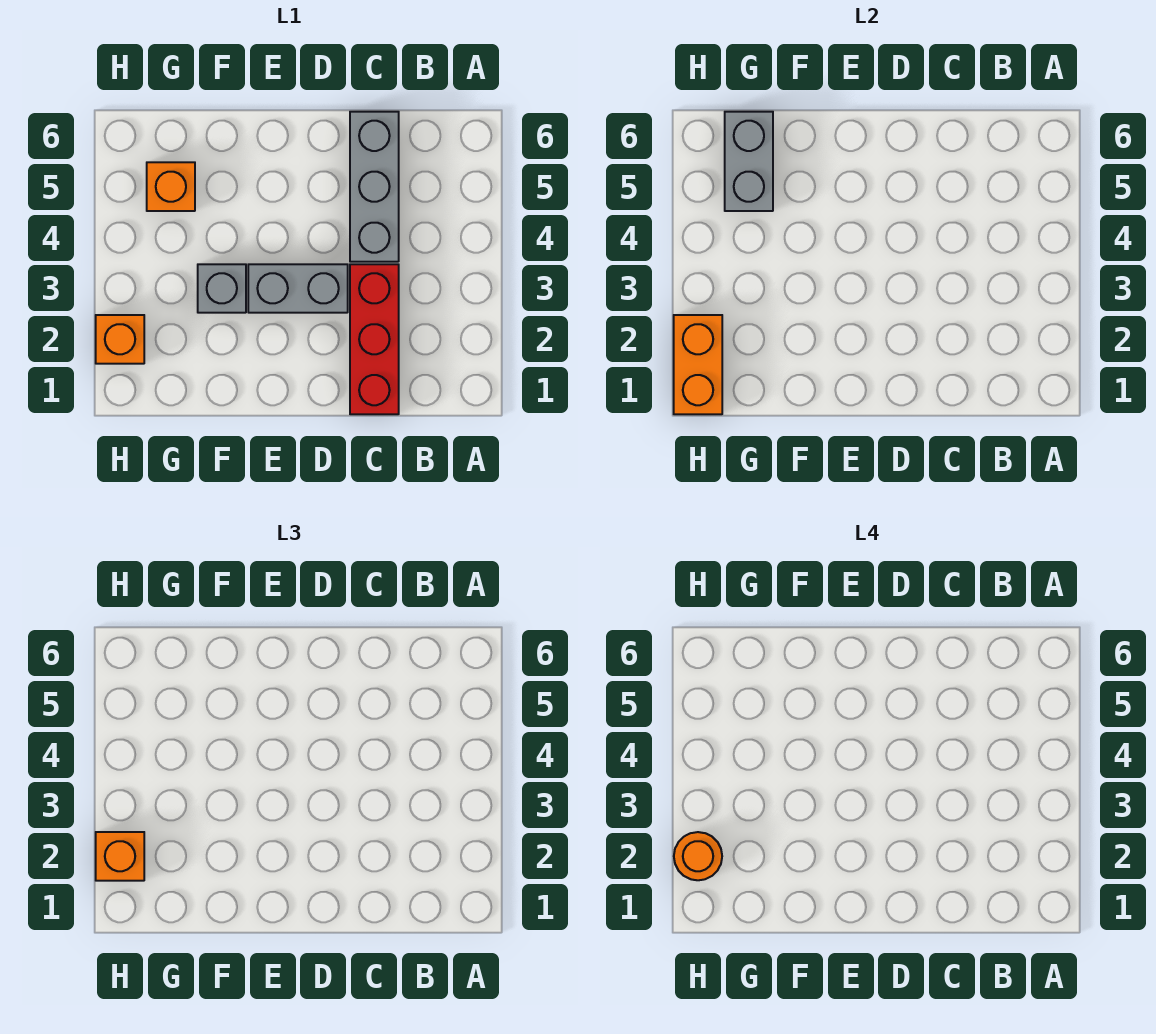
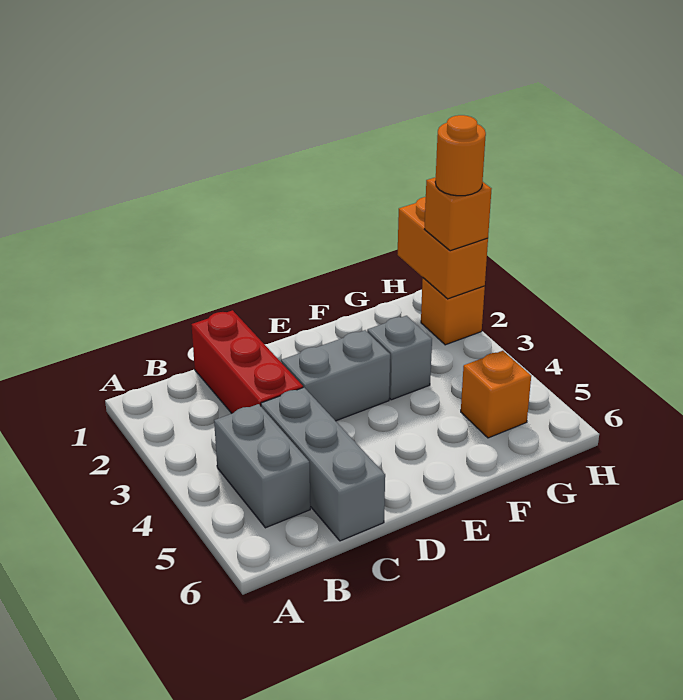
grey brick G5:G6 level 2 -> grey brick B4:B5 level 1

